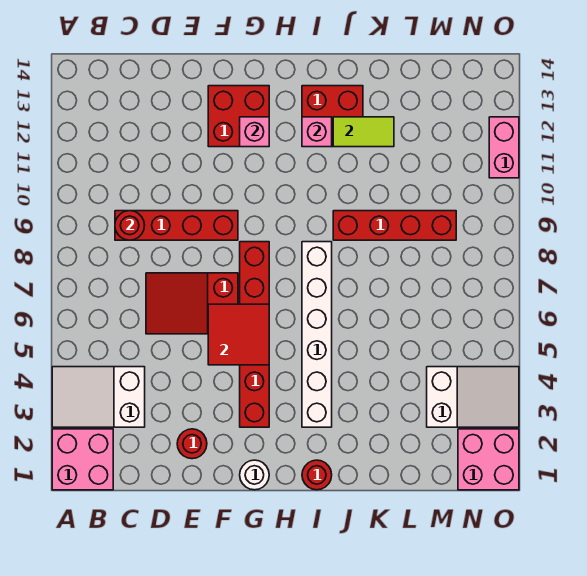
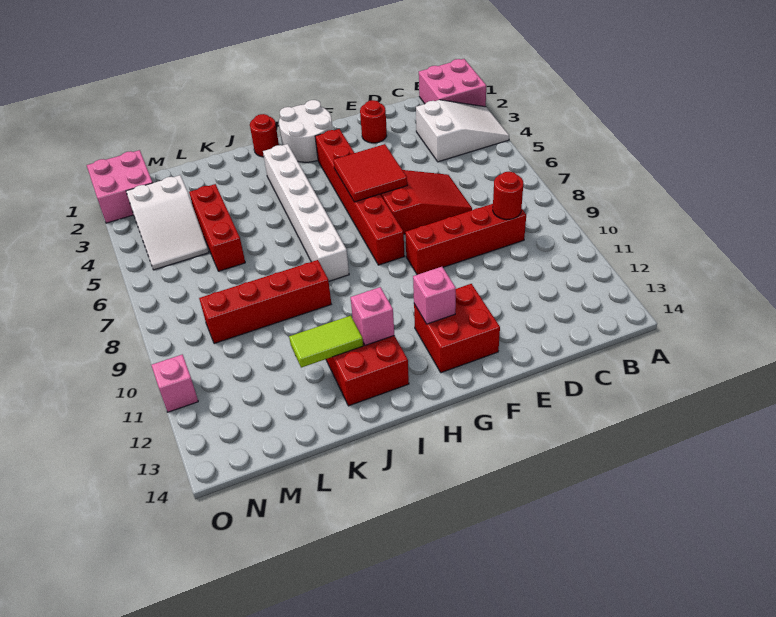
white round brick G1 level 1 -> white round brick G1:H2 level 1
none -> red brick L4:L6 level 1
white slope M3:O4 level 1 top M -> white slope M3:N5 level 1 top 3
pink brick O11:O12 level 1 -> pink brick O11 level 1

